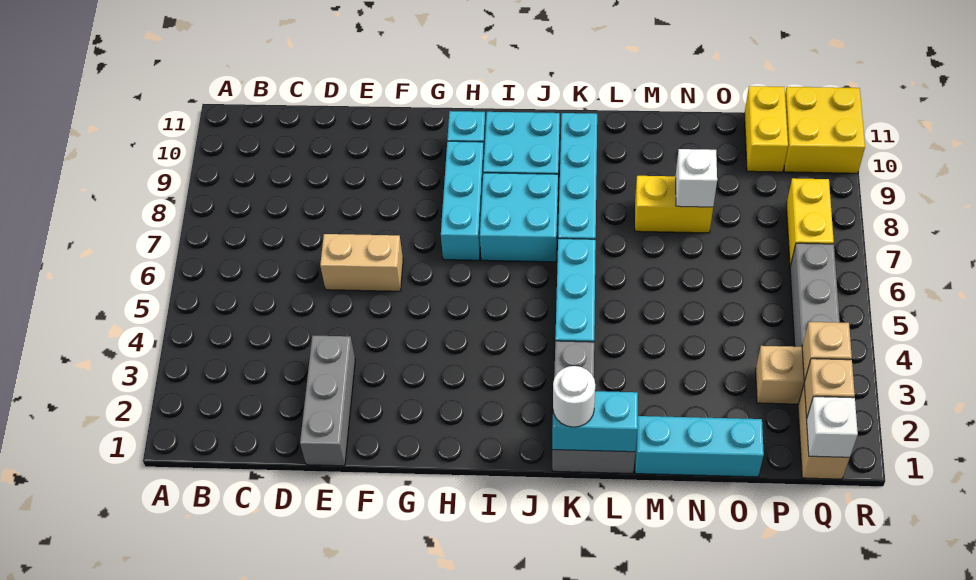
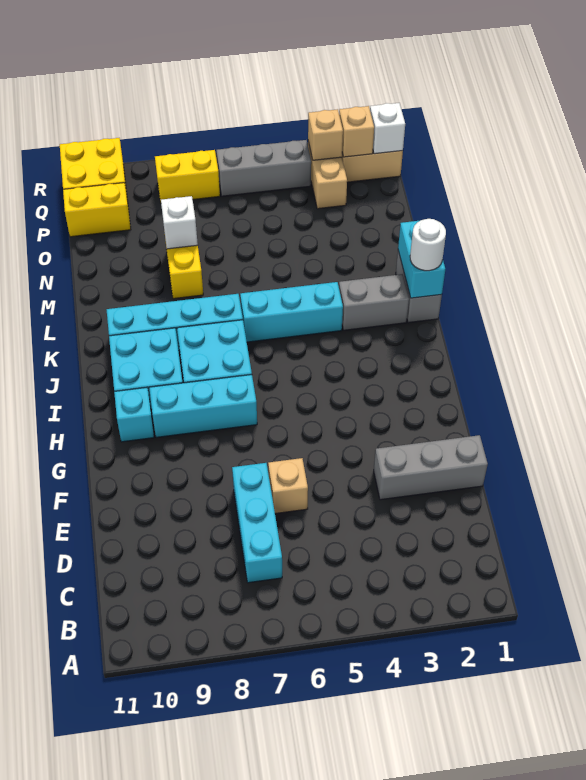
tan brick E6:F6 level 1 -> tan brick E6 level 1
cyan brick M1:O1 level 1 -> cyan brick C7:E7 level 1

